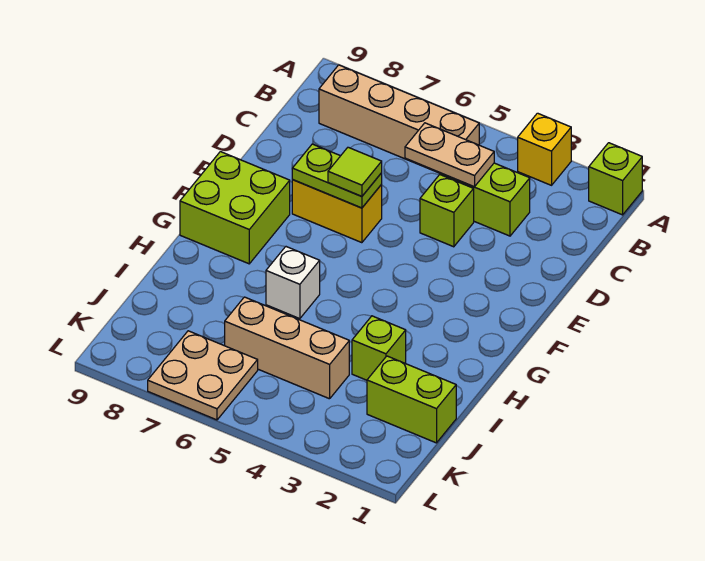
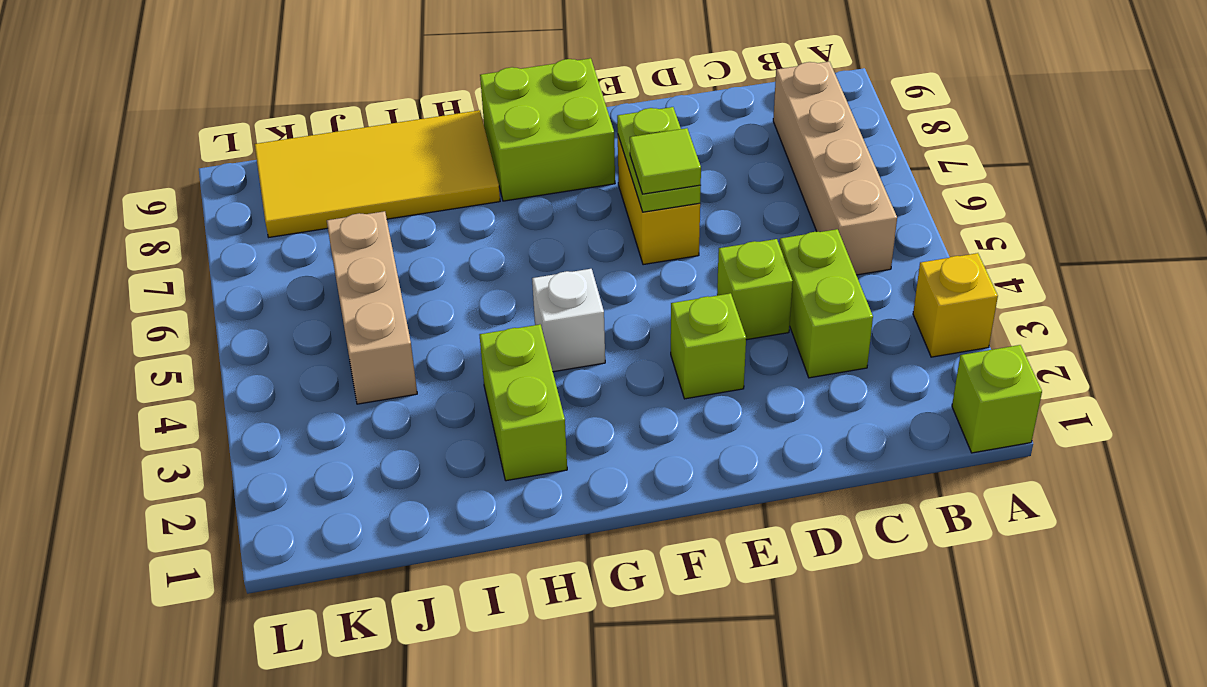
tan plate C4:C5 level 2 -> none
white brick H6 level 1 -> white brick G4 level 1
none -> yellow tile H8:K9 level 1
lime brick I3 level 1 -> lime brick E3 level 1
lime brick J1:J2 level 1 -> lime brick H2:H3 level 1
tan plate K6:L7 level 1 -> none

